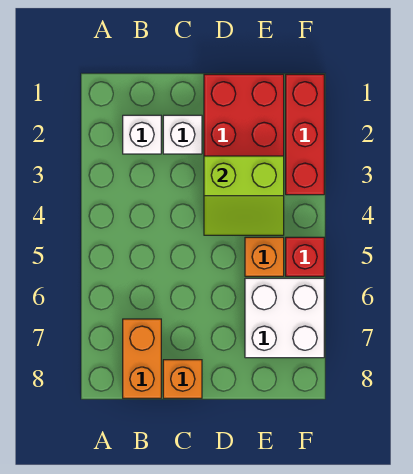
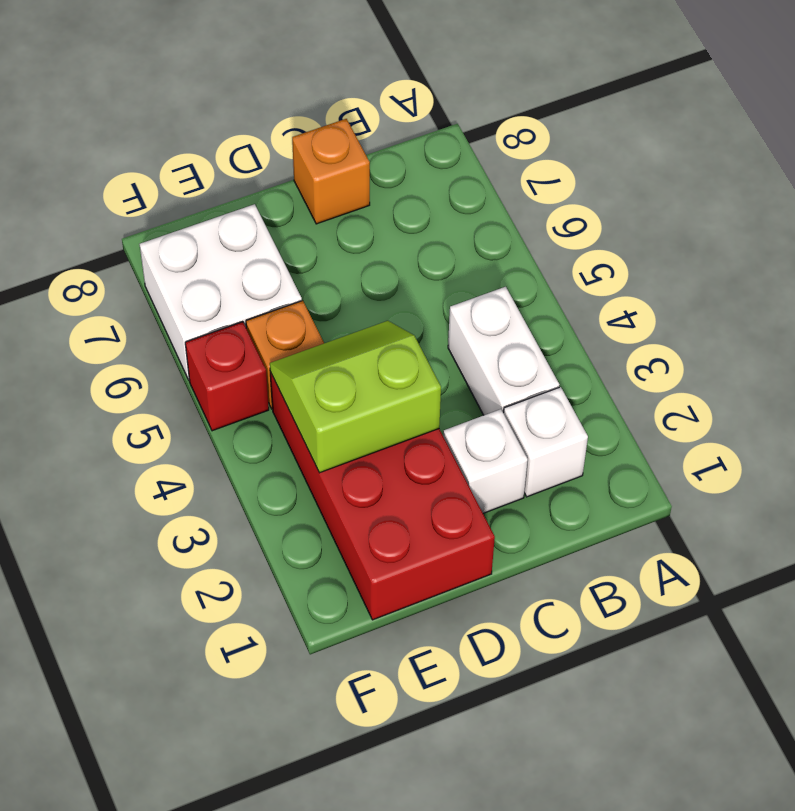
none -> white brick B3:B4 level 1
orange brick B7:B8 level 1 -> none
red brick F1:F3 level 1 -> none

